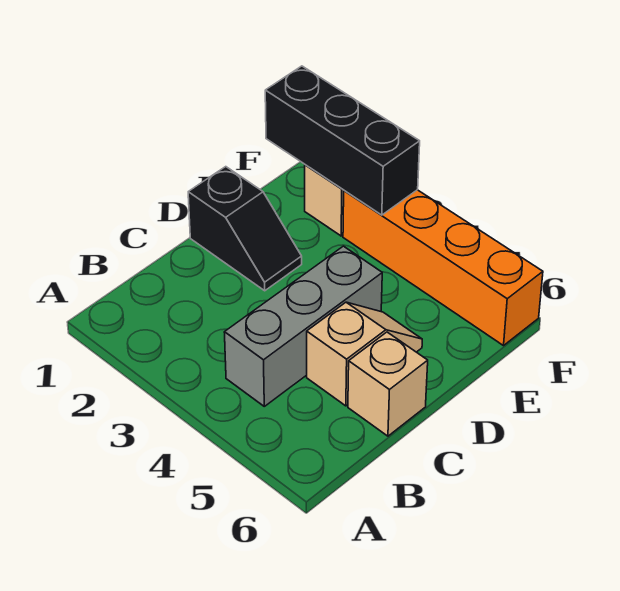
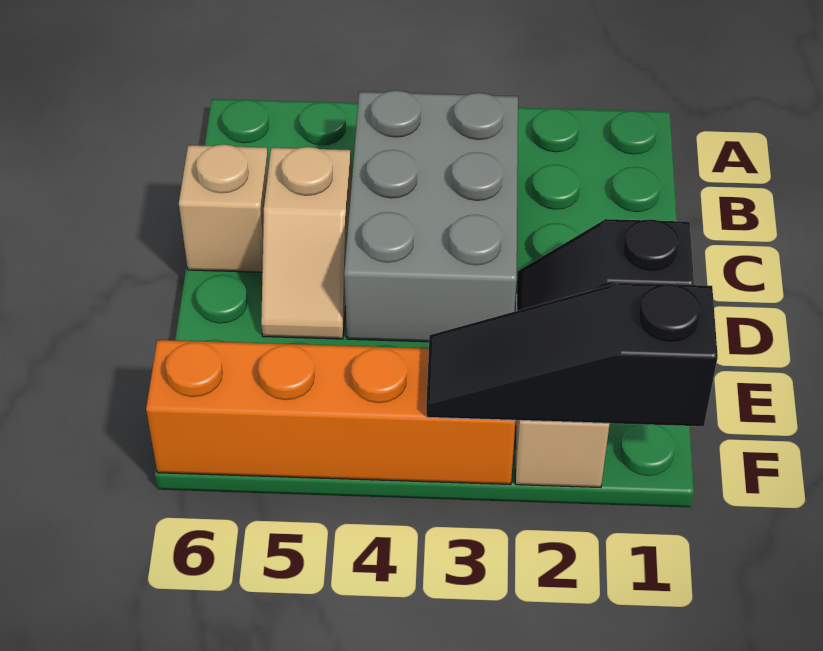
grey brick B4:D4 level 1 -> grey brick B3:D4 level 1
black brick F1:F3 level 2 -> black slope F1:F3 level 2 top 1

